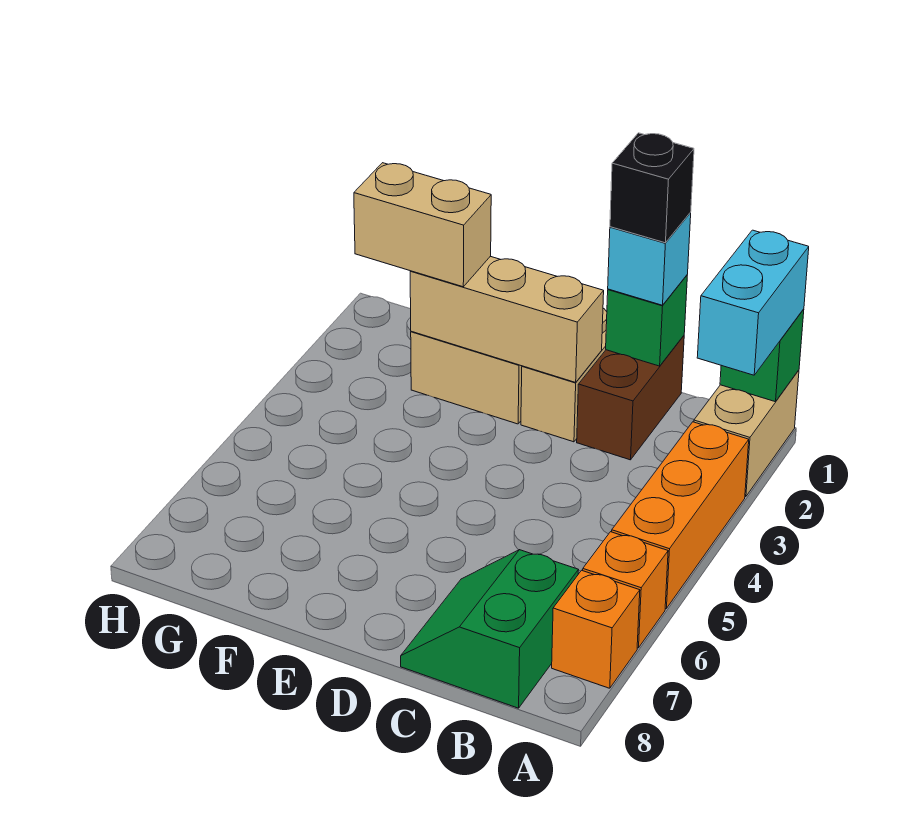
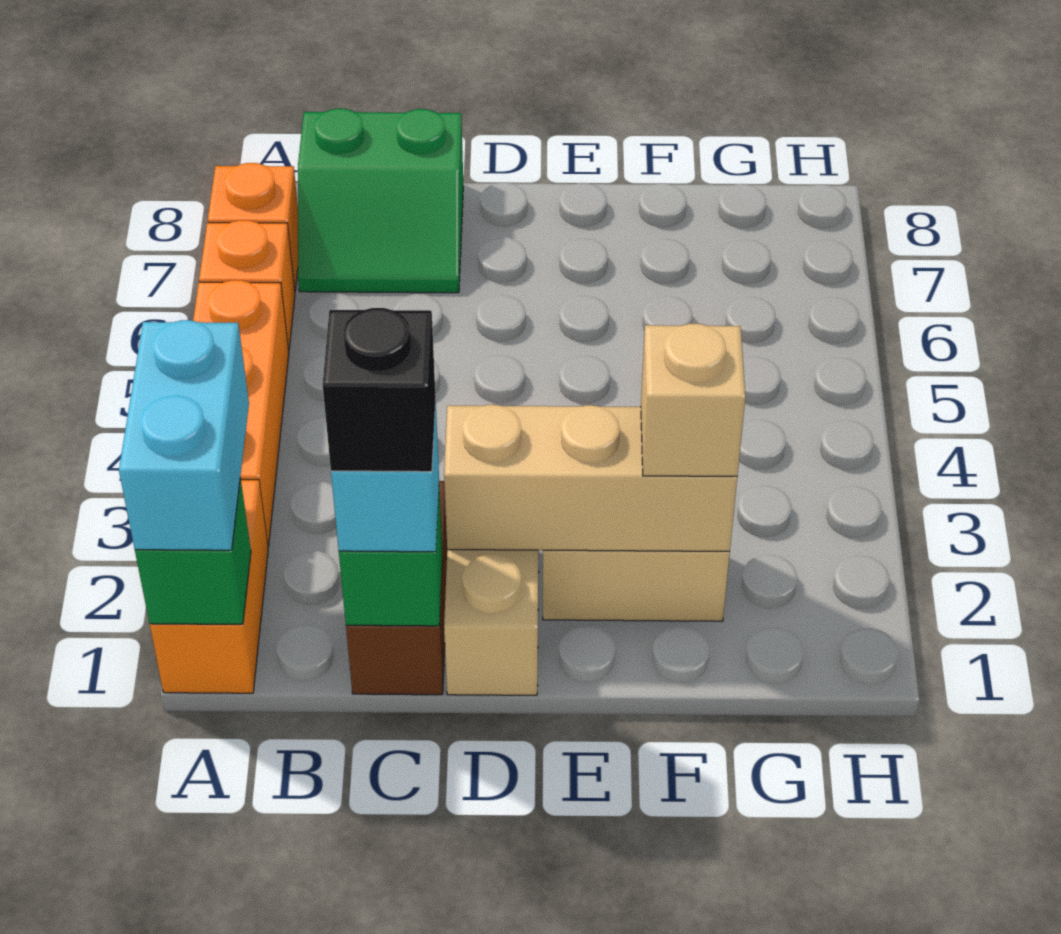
tan brick A1:A2 level 1 -> orange brick A1:A2 level 1
green slope B7:C8 level 1 top B -> green slope B7:C8 level 1 top 8
tan brick F2:G2 level 3 -> tan brick F2 level 3

